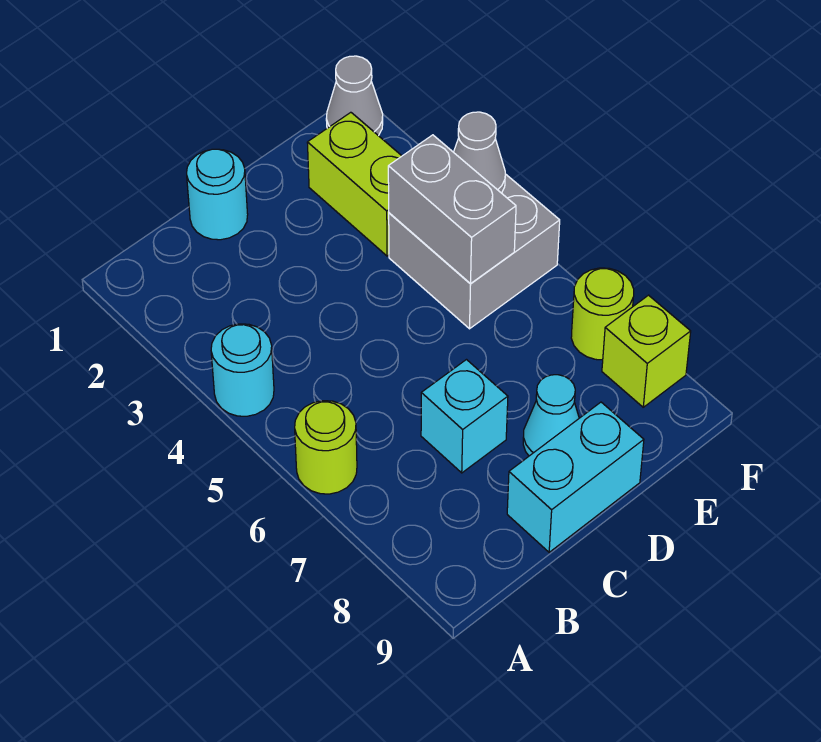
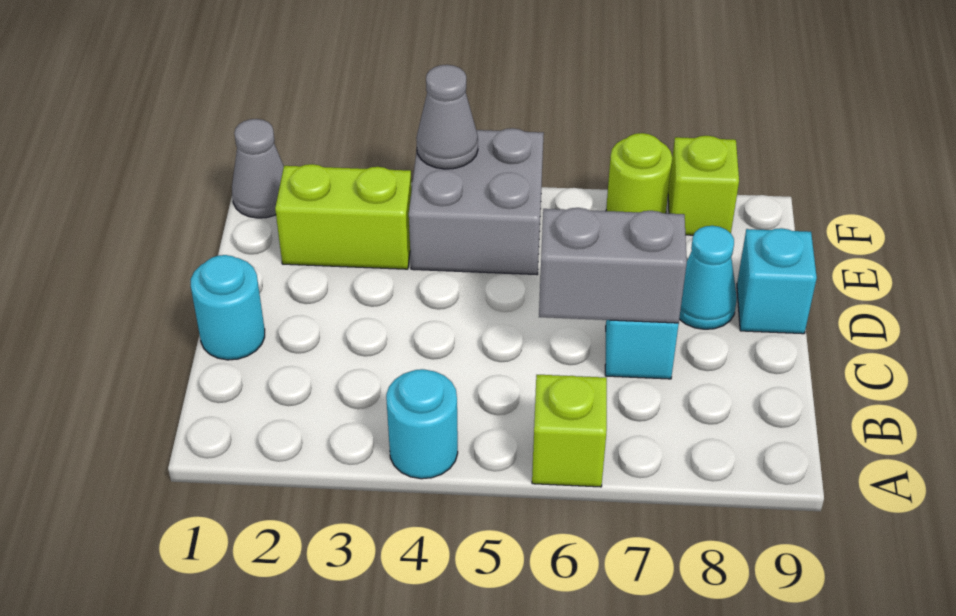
lime round brick A6 level 1 -> lime brick A6 level 1
cyan brick C9:D9 level 1 -> cyan brick D9 level 1
grey brick E4:E5 level 2 -> grey brick C6:C7 level 2

